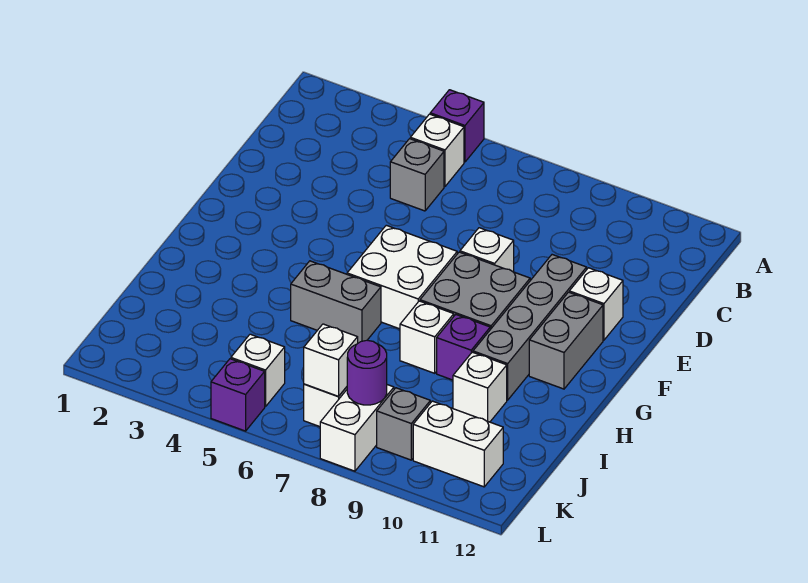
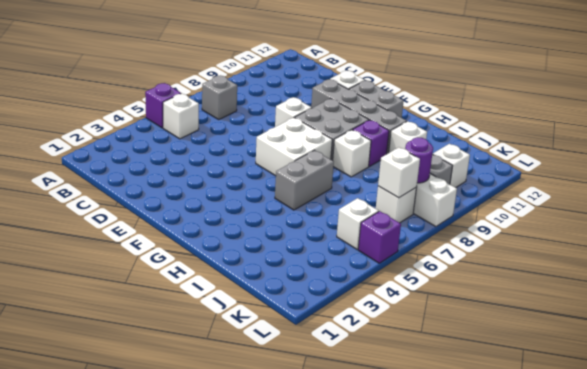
grey brick C5 level 1 -> grey brick B7 level 1
white brick K10:K11 level 1 -> white brick K10 level 1

